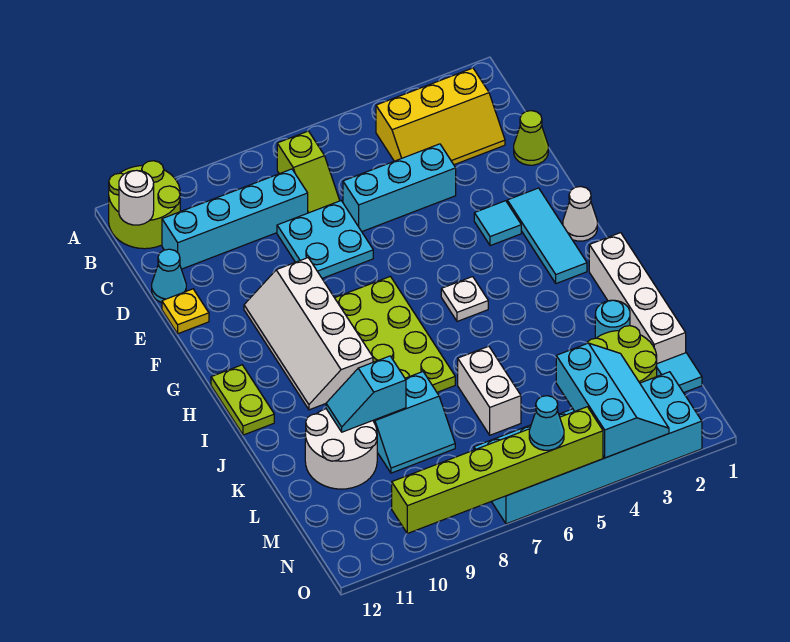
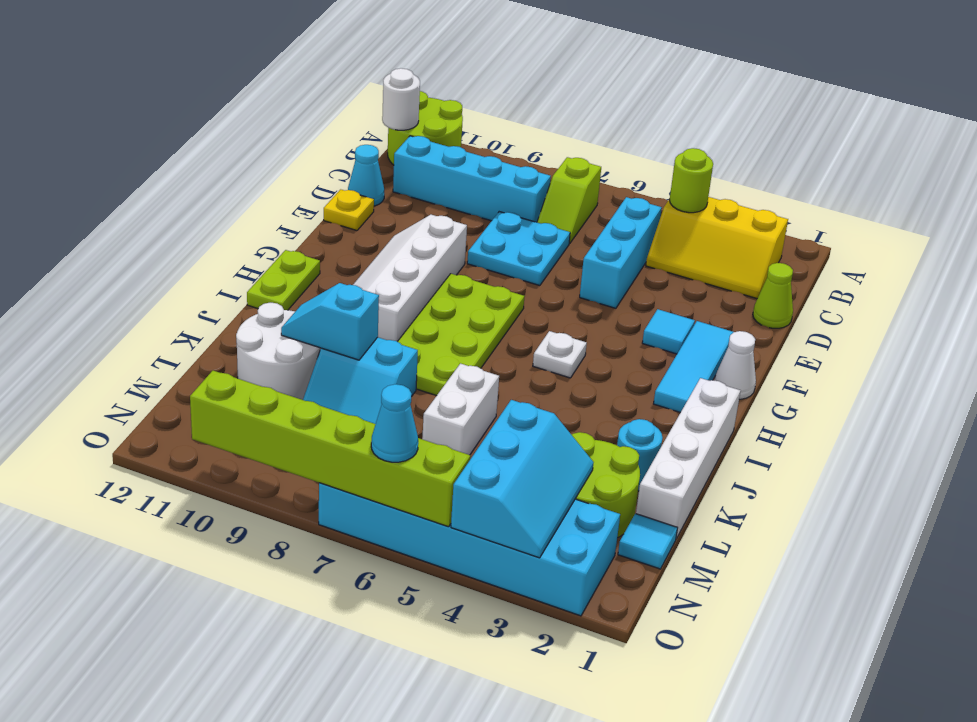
none -> lime round brick B4 level 2
cyan brick D4:D6 level 1 -> cyan brick C5:E5 level 1

